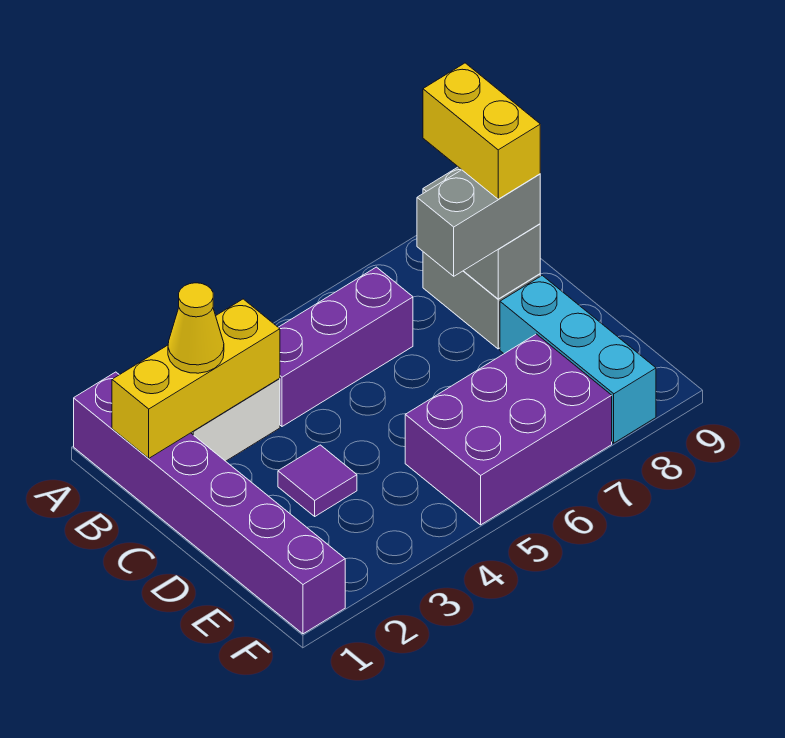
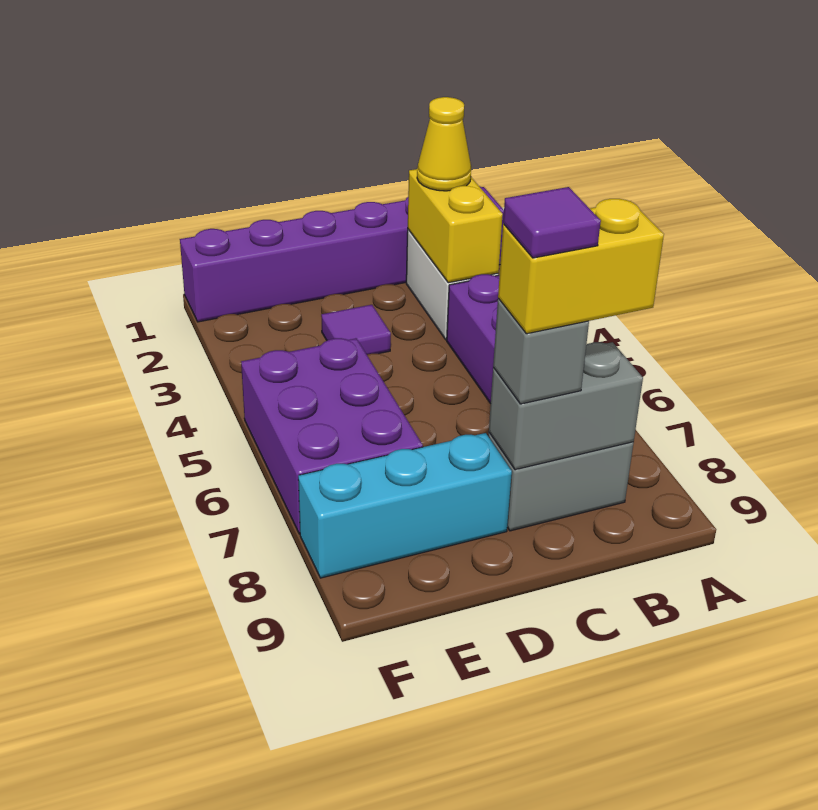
yellow brick B1:B3 level 2 -> yellow brick B2:B3 level 2
grey brick C7:C8 level 3 -> grey brick C8 level 3
none -> purple tile C8 level 5

